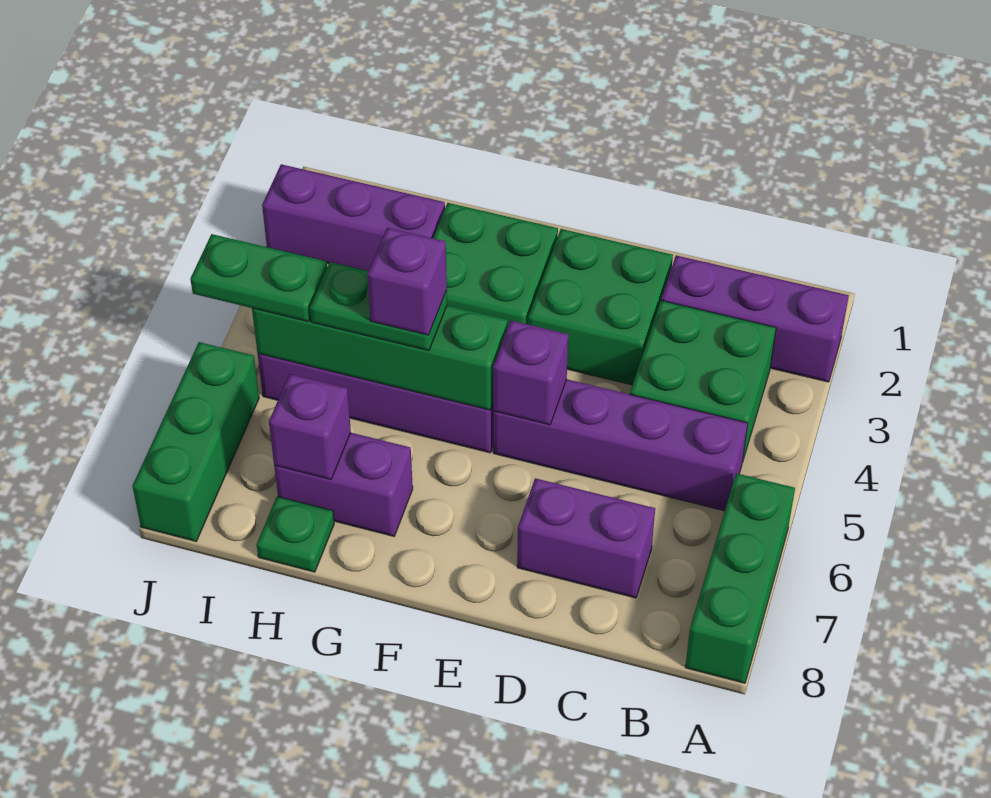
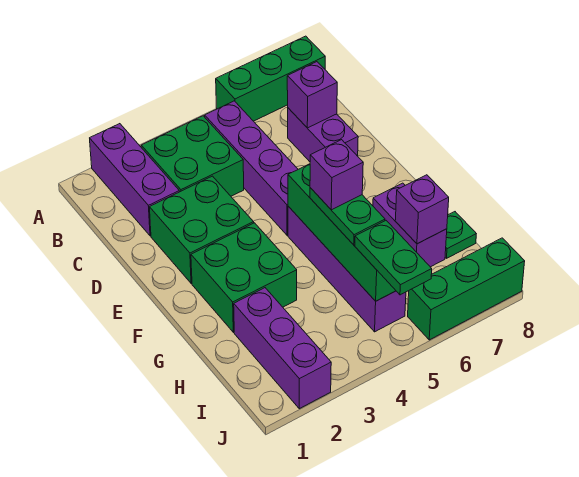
purple brick E5 level 2 -> purple brick C7 level 2

